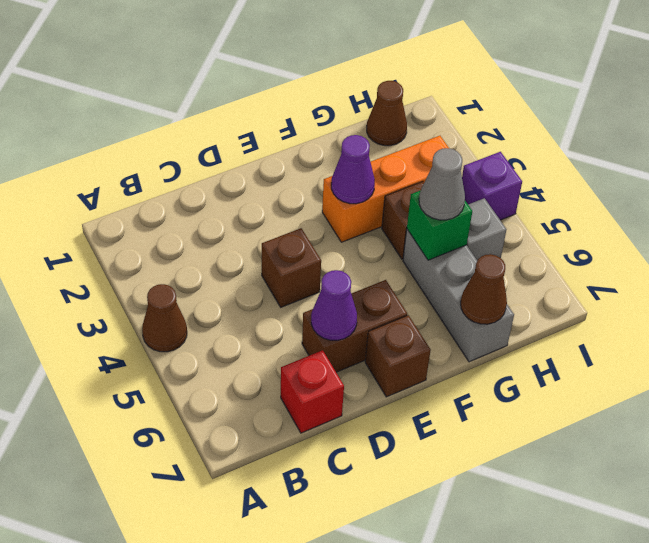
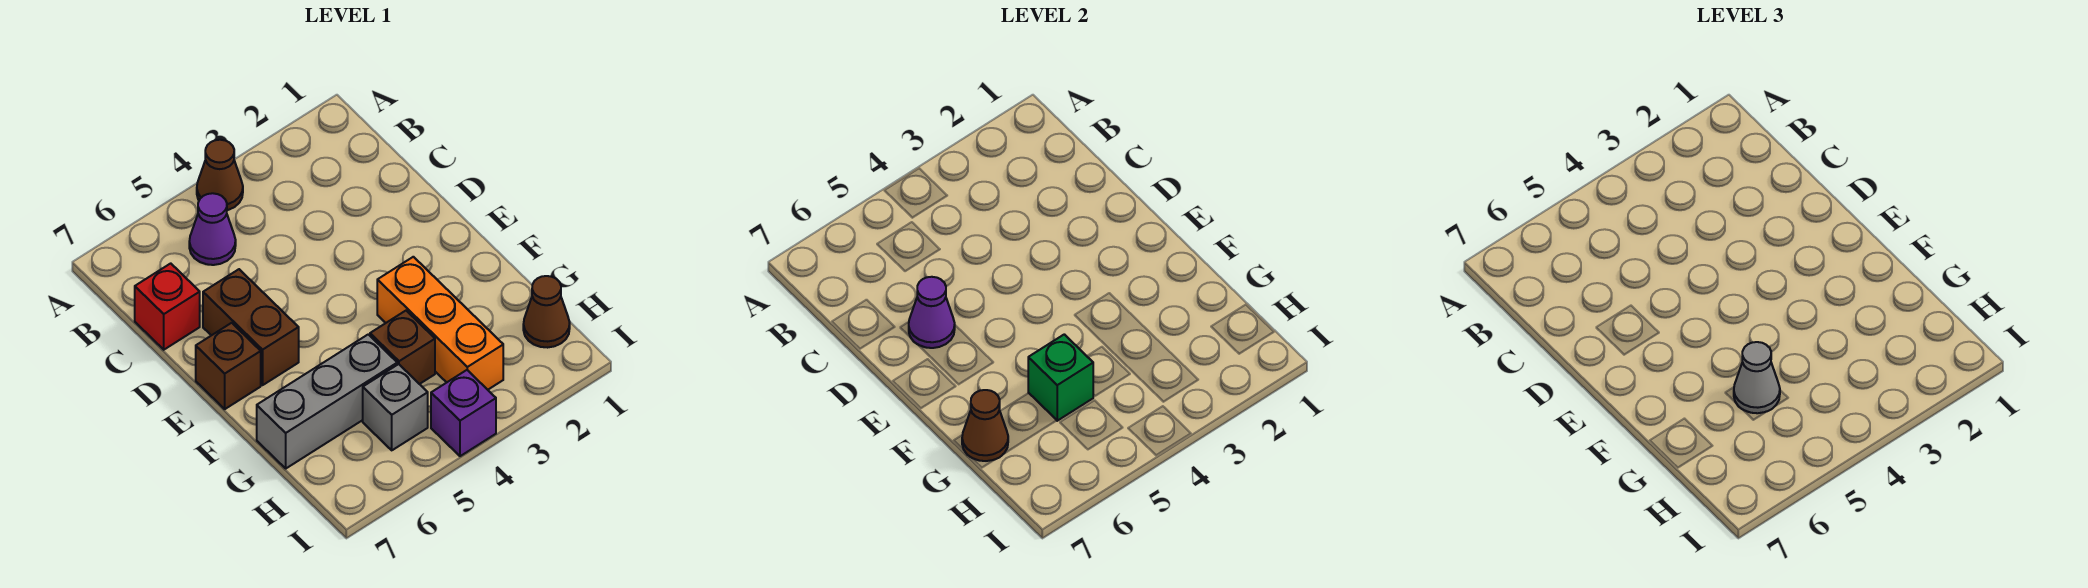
brown brick D4 level 1 -> none
purple cone F3 level 2 -> purple cone B5 level 1

